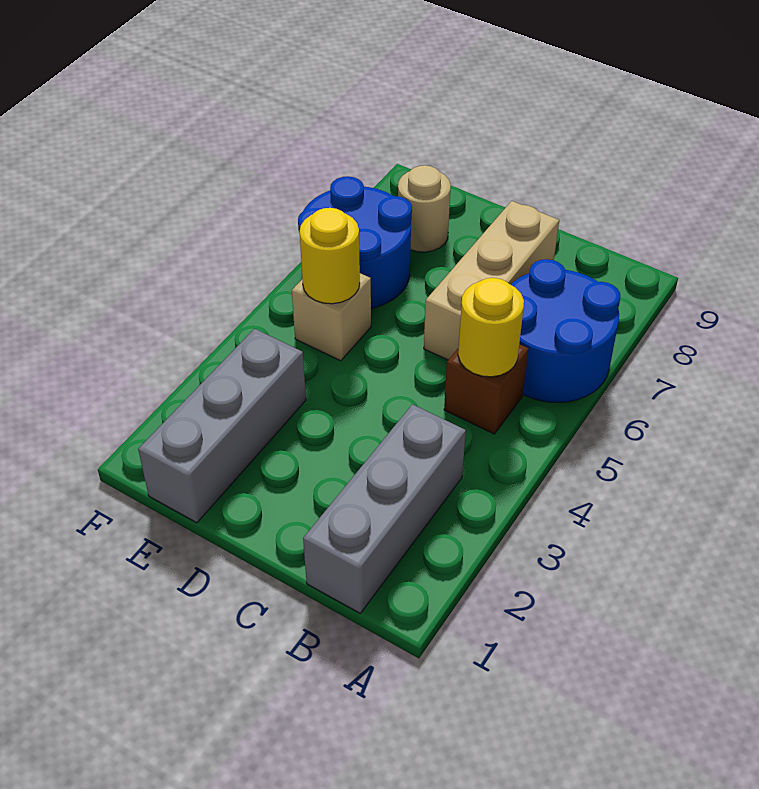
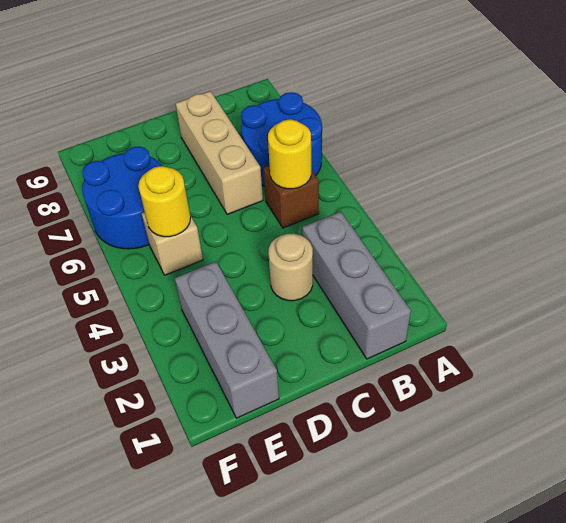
tan round brick E8 level 1 -> tan round brick C3 level 1

